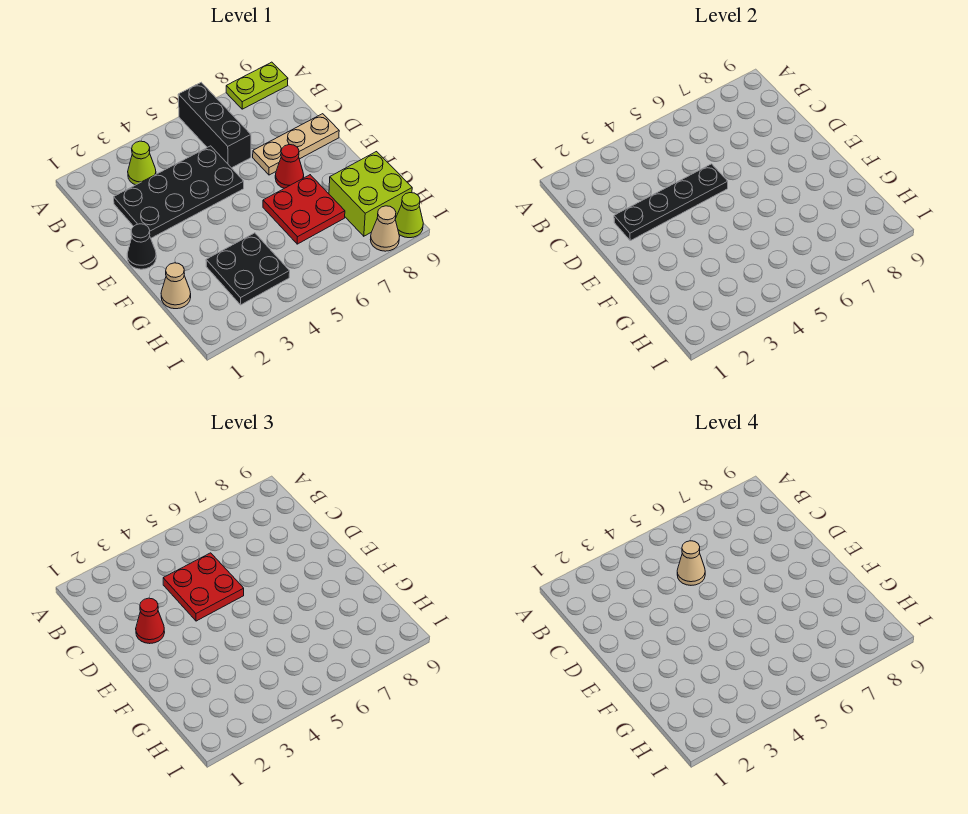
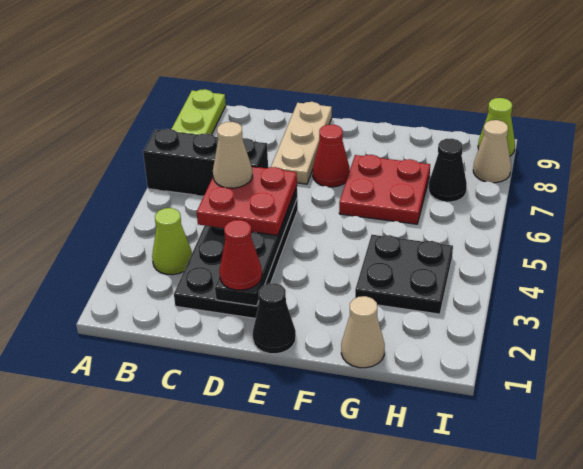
lime brick G8:H9 level 1 -> none
none -> black cone H7 level 1

